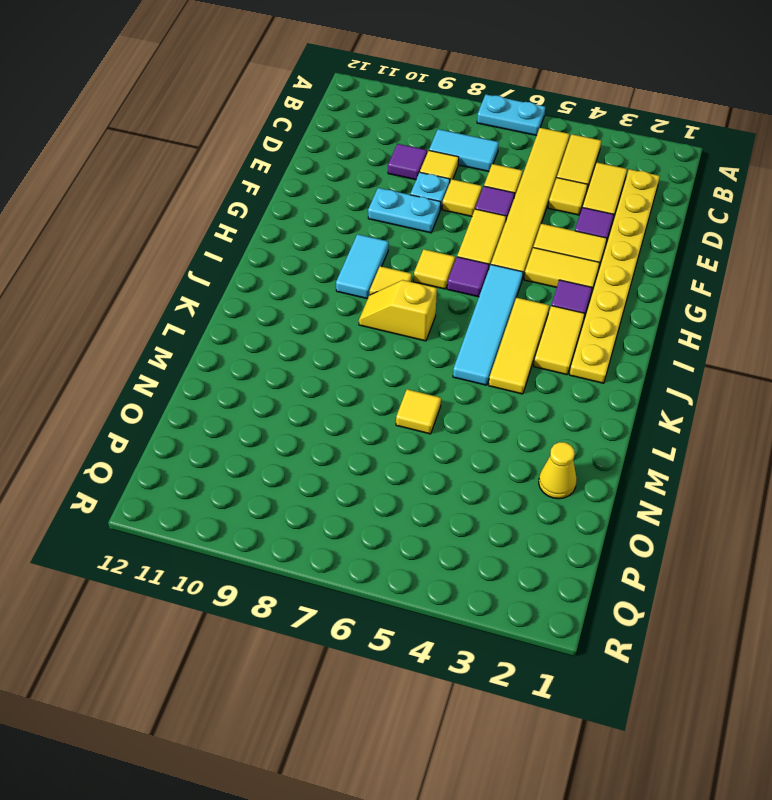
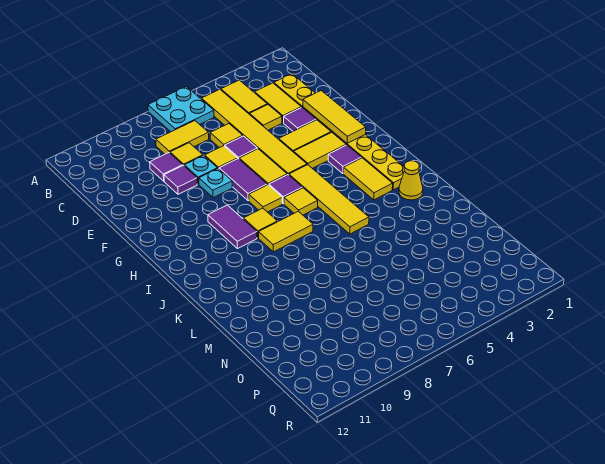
cyan plate A6:A7 level 1 -> cyan plate A6:B7 level 1
cyan tile C7:C8 level 1 -> yellow tile C7:C8 level 1
none -> purple tile E9 level 1
none -> purple tile F7:G7 level 1
cyan plate F8:F9 level 1 -> cyan plate F8 level 1
cyan tile H5:K5 level 1 -> yellow tile H5:K5 level 1
cyan tile H9:I9 level 1 -> purple tile H9:I9 level 1
yellow tile I4:K4 level 1 -> yellow tile E2:G2 level 2
yellow slope J7:J8 level 1 top 7 -> yellow tile J7:J8 level 1
yellow tile M6 level 1 -> yellow tile I6 level 1
yellow cone N2 level 1 -> yellow cone K2 level 1

